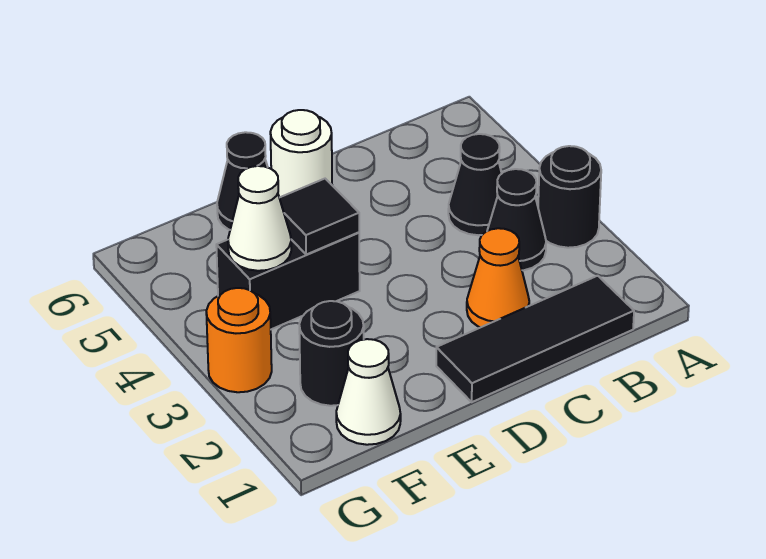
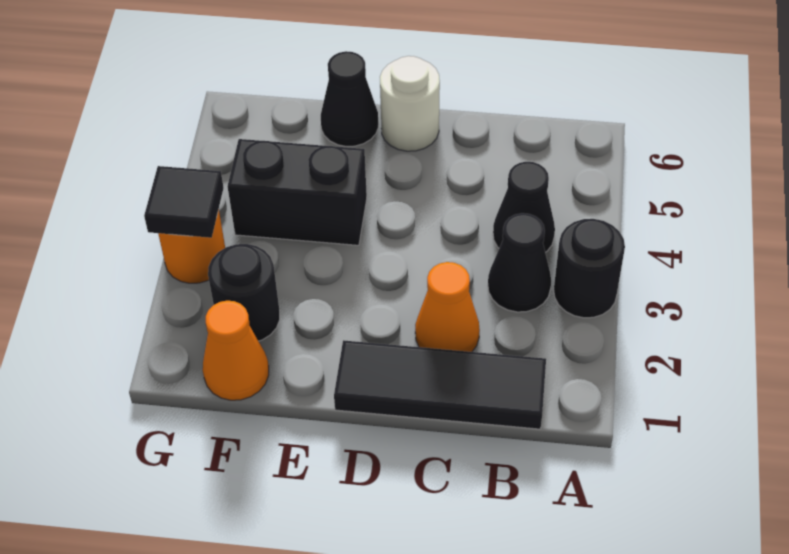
black tile E4 level 2 -> black tile G3 level 2
white cone F1 level 1 -> orange cone F1 level 1
white cone F4 level 2 -> none

